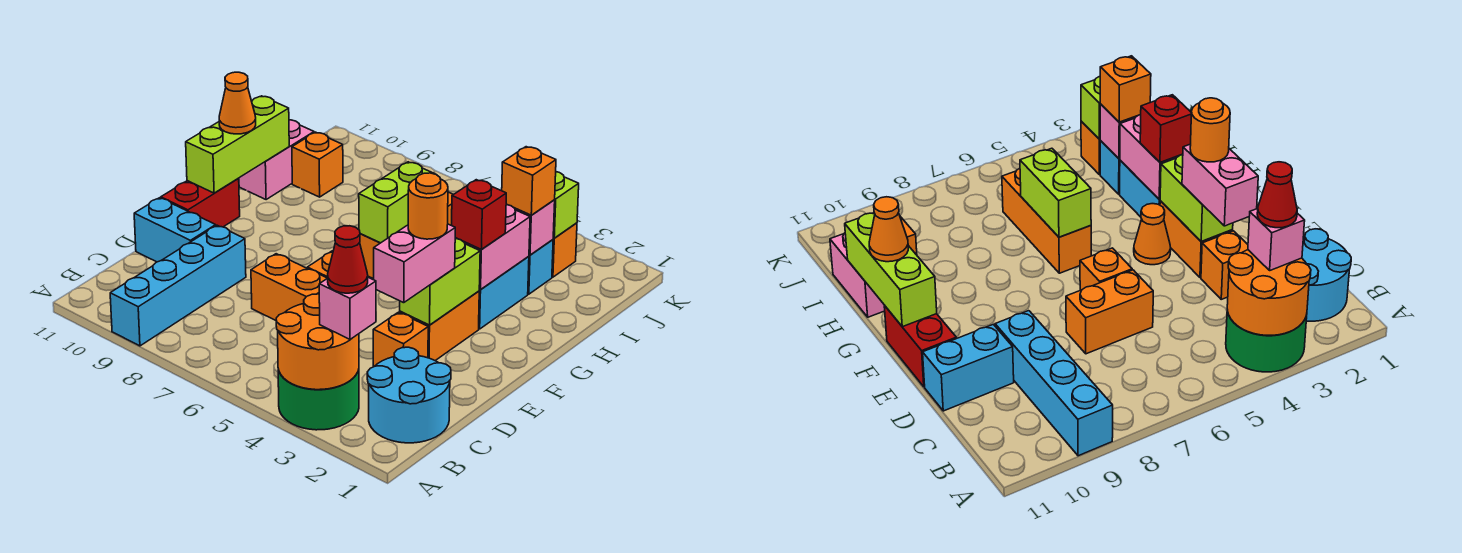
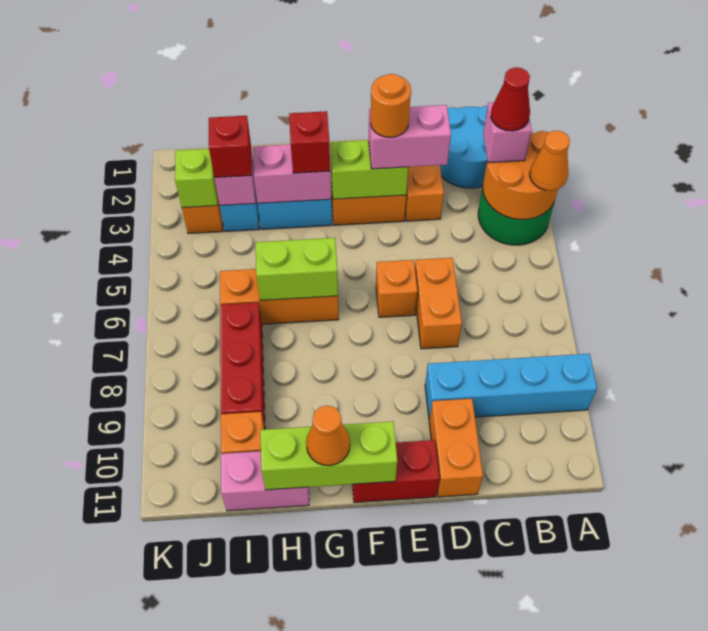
cyan brick D10:D11 level 1 -> orange brick D10:D11 level 1
orange cone F4 level 1 -> orange cone A4 level 3
orange brick I3 level 3 -> red brick I3 level 3
none -> red brick I7:I9 level 1

